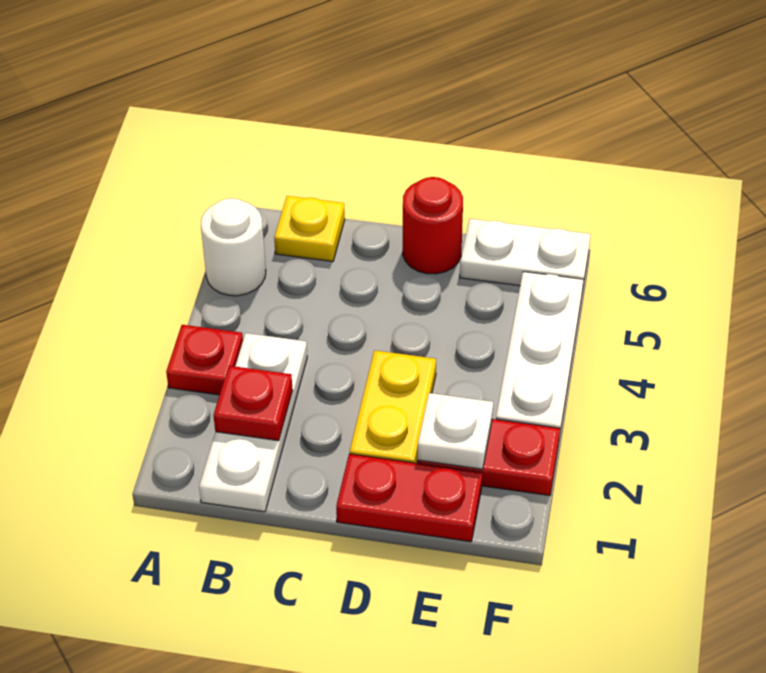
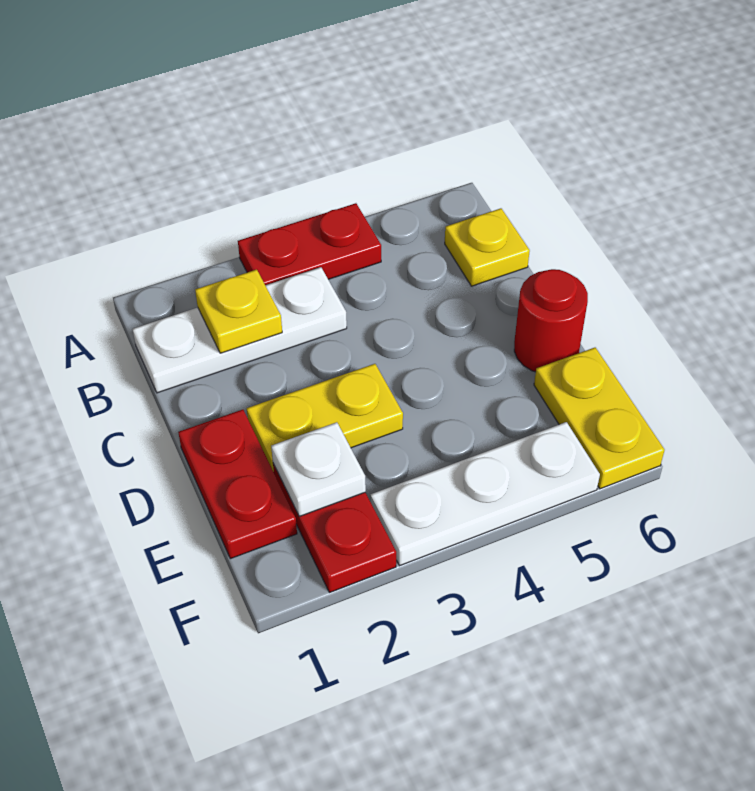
red plate A3 level 1 -> red plate A3:A4 level 1
white round brick A5 level 1 -> none
red plate B2 level 2 -> yellow plate B2 level 2
white plate E6:F6 level 1 -> yellow plate E6:F6 level 1

